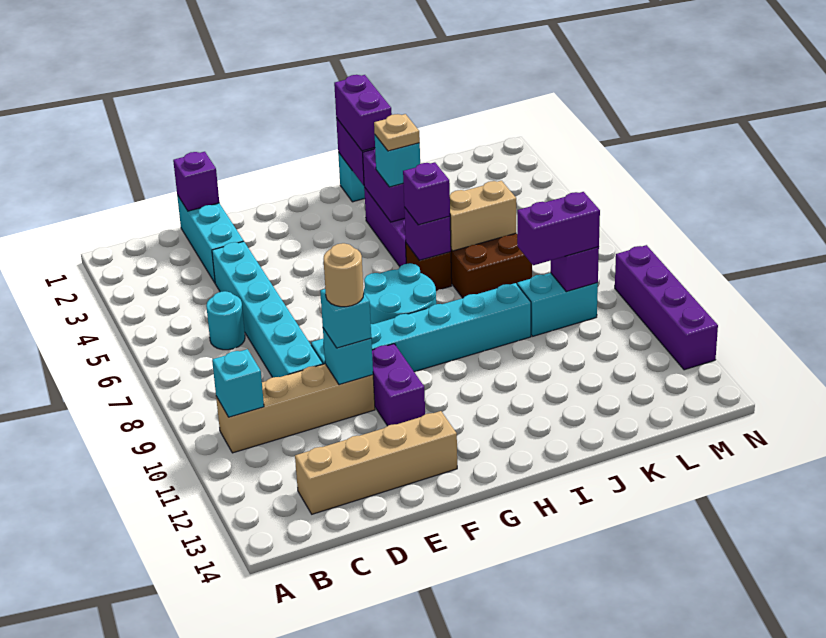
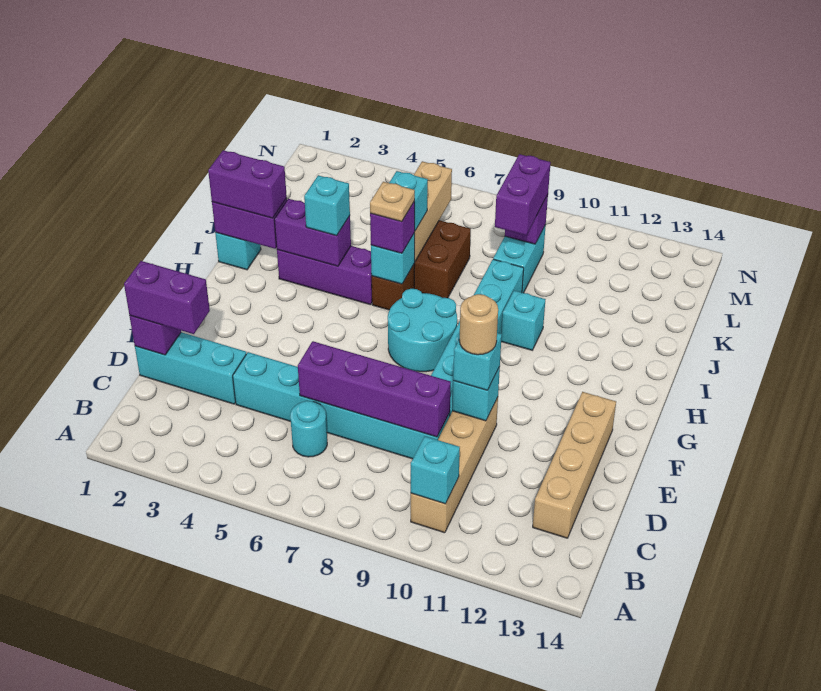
purple brick F10:F11 level 1 -> purple brick D1:D2 level 3
tan plate I4 level 4 -> tan plate I6 level 4
purple brick I6 level 2 -> cyan brick I6 level 2
none -> cyan brick I10 level 1
tan brick J6:K6 level 2 -> tan brick J6:L6 level 2
none -> cyan brick J6 level 3
purple brick N9:N12 level 1 -> purple brick D6:D9 level 2

